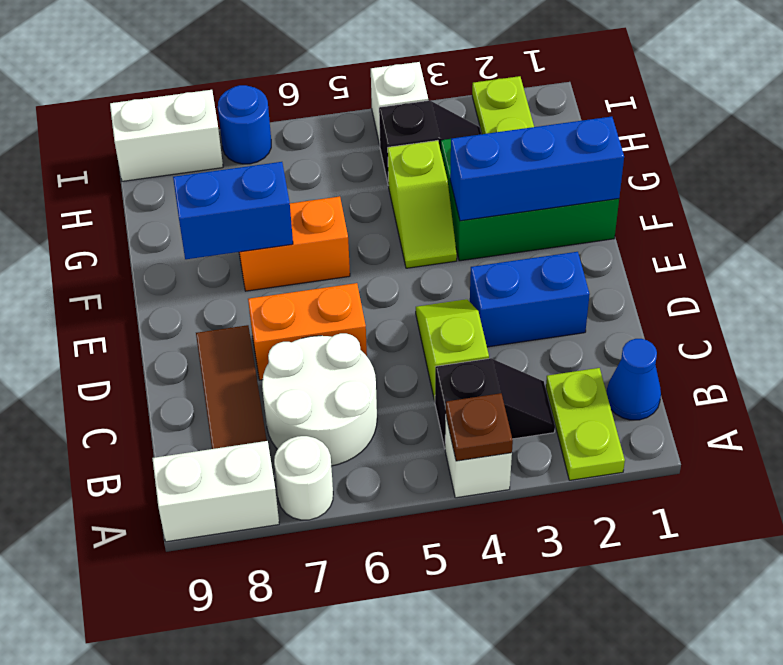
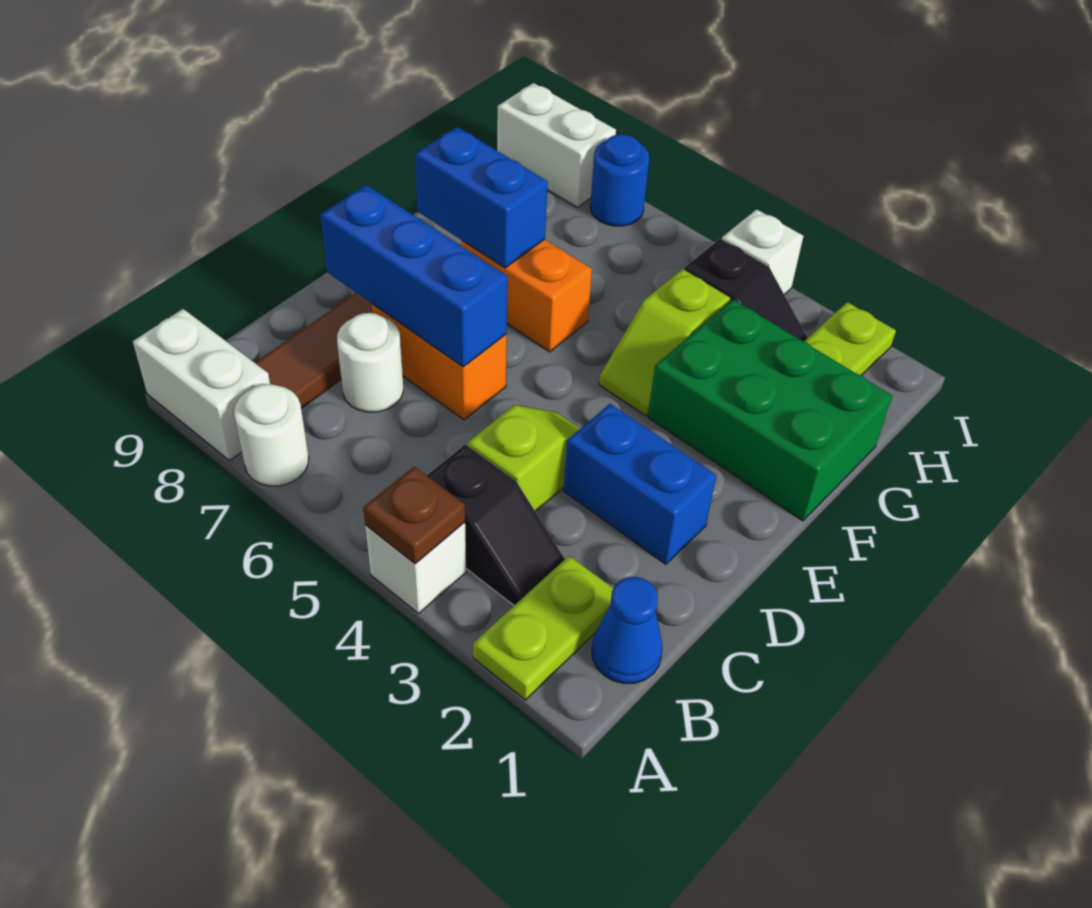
white round brick B6:C7 level 1 -> white round brick C7 level 1
blue brick F1:F3 level 2 -> blue brick D6:D8 level 2

